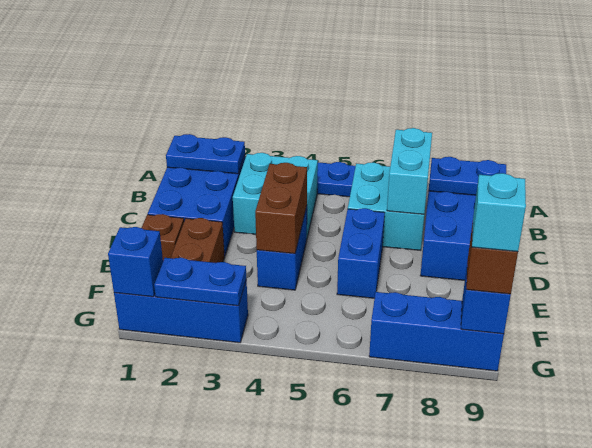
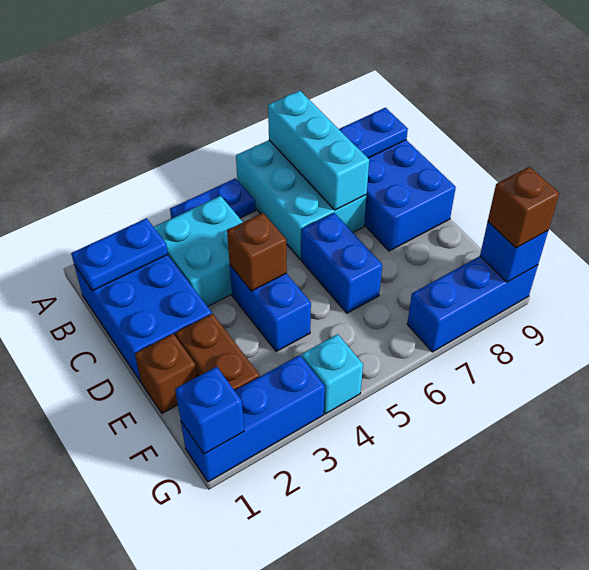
cyan brick B6:C7 level 1 -> cyan brick A6:C7 level 1
cyan brick B7:C7 level 2 -> cyan brick A7:C7 level 2
brown brick D4:E4 level 2 -> brown brick D4 level 2
blue plate G2:G3 level 2 -> none
cyan brick G9 level 4 -> cyan brick G4 level 1

